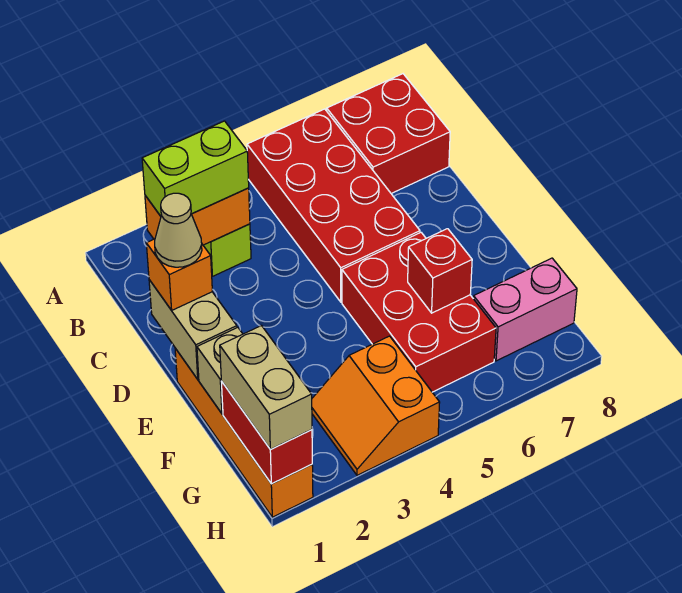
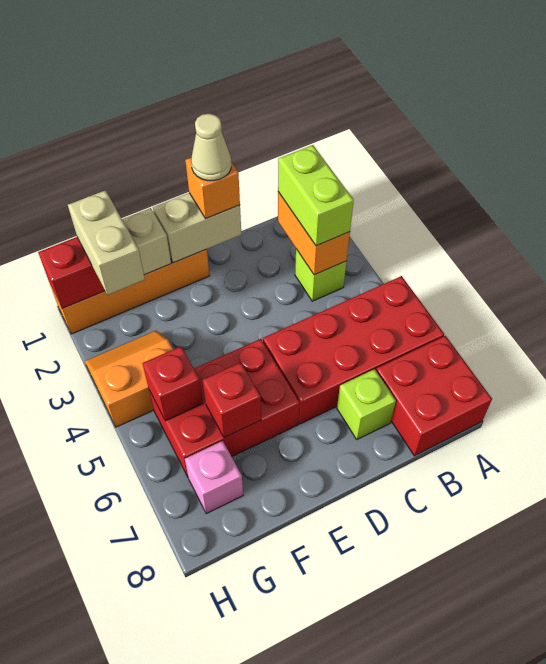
none -> lime brick C7 level 1
tan brick G1:H1 level 3 -> tan brick G1:G2 level 3
none -> red brick G5 level 2
pink brick G7:G8 level 1 -> pink brick G7 level 1

